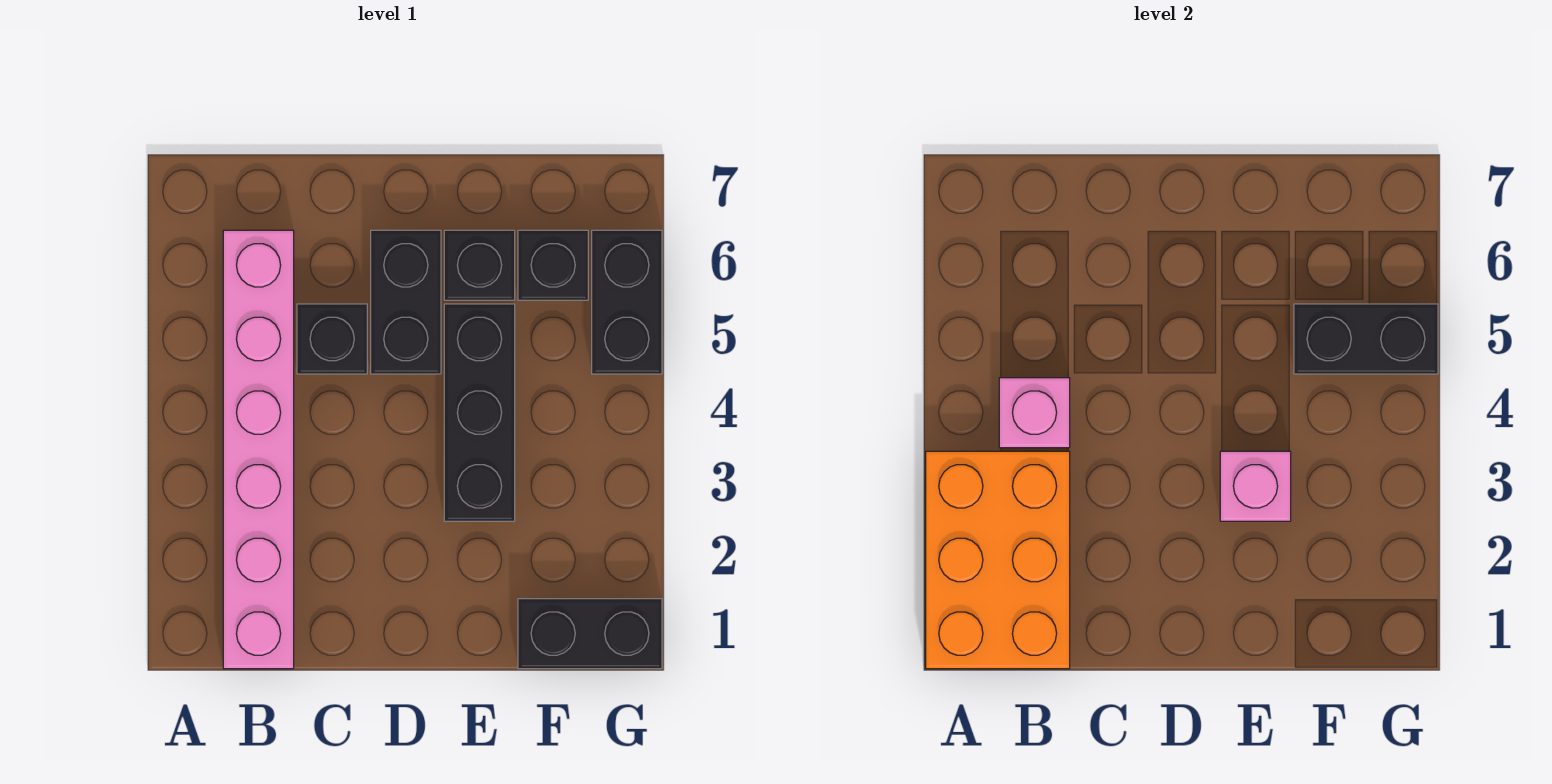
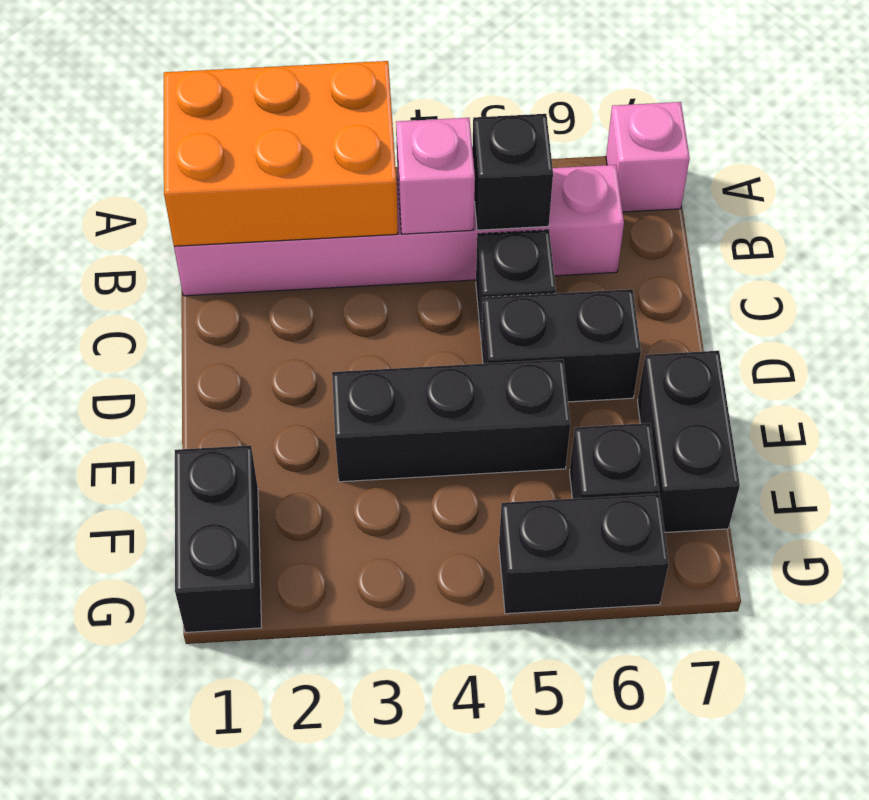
pink brick E3 level 2 -> pink brick A7 level 1
black brick E6 level 1 -> black brick B5 level 2
black brick F5:G5 level 2 -> black brick E7:F7 level 1

